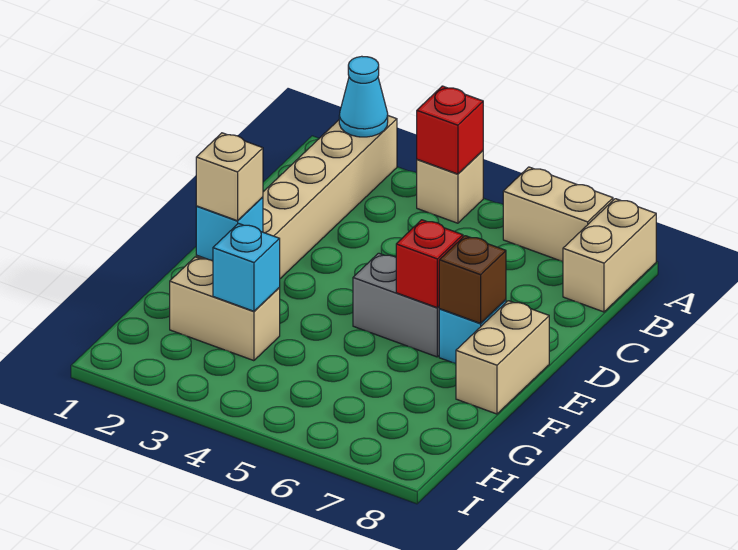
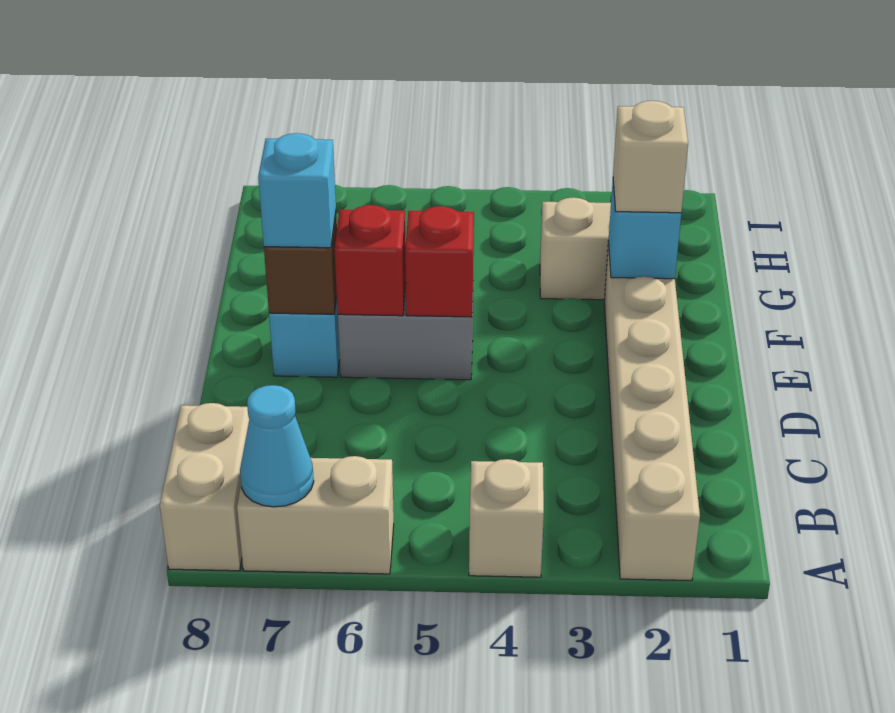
cyan cone A2 level 2 -> cyan cone A7 level 2
red brick A4 level 2 -> red brick E5 level 2
tan brick E8:F8 level 1 -> none
cyan brick G3 level 2 -> cyan brick E7 level 3

